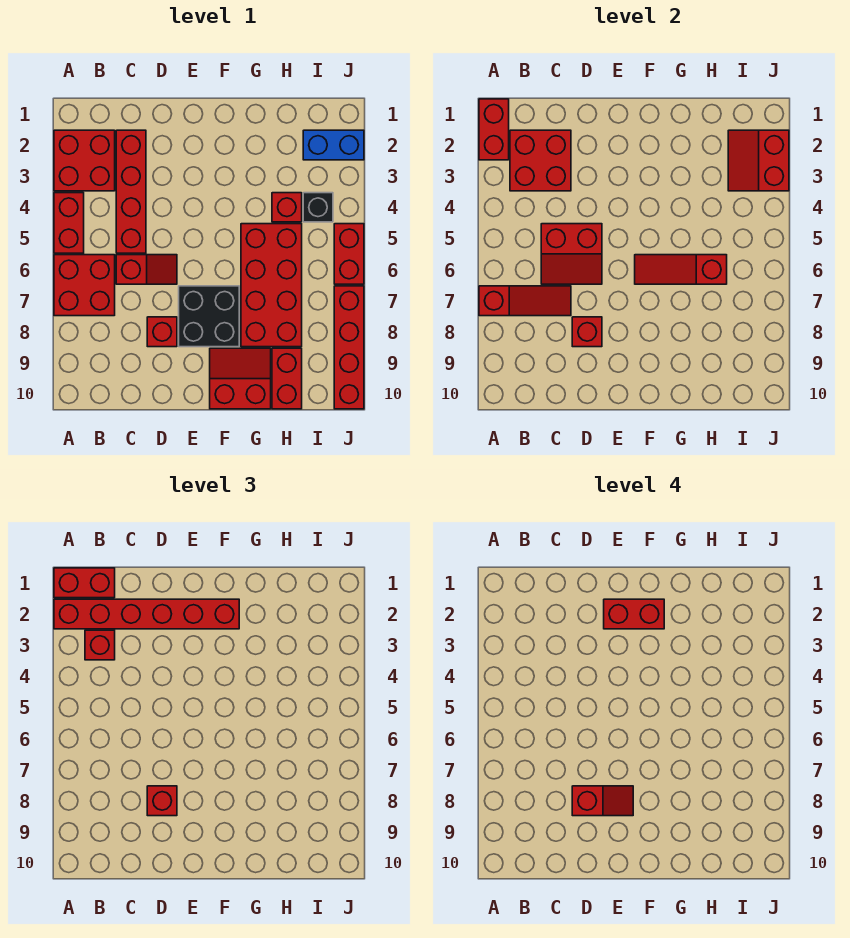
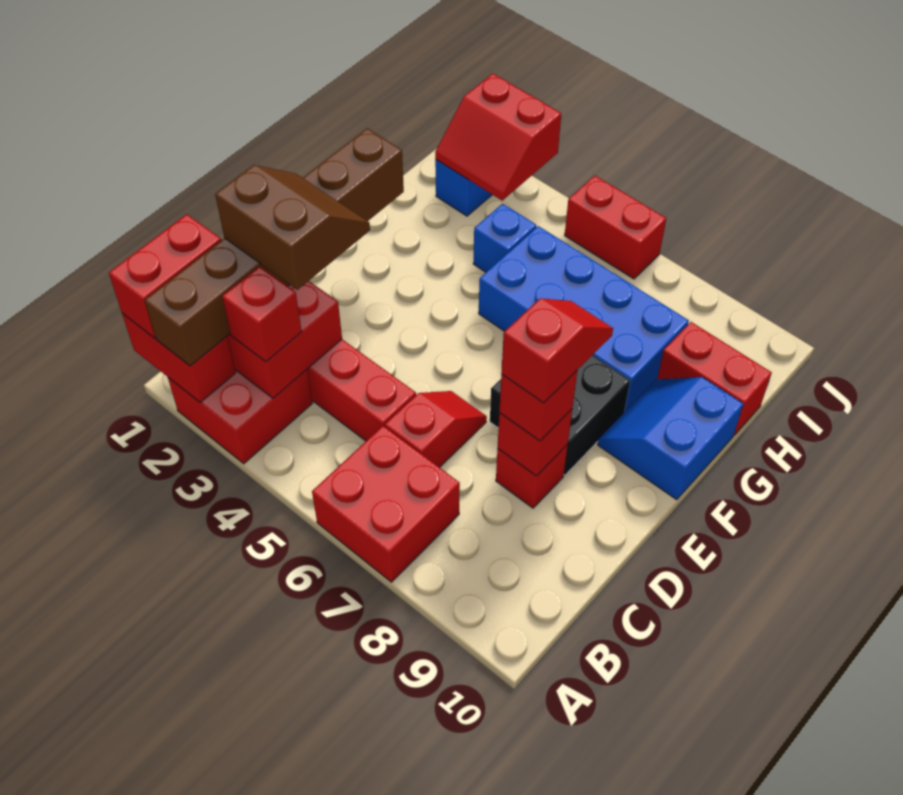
red brick A2:F2 level 3 -> brown brick A2:F2 level 3
red brick A4:A5 level 1 -> none
red slope A7:C7 level 2 top A -> none
none -> brown slope C2:D3 level 4 top C
red slope C5:D6 level 2 top 5 -> none
red brick E2:F2 level 4 -> none
red slope F6:H6 level 2 top H -> none
red slope F9:G10 level 1 top 10 -> blue slope F9:G10 level 1 top 10
red brick G5:H8 level 1 -> blue brick G5:H8 level 1
red brick H4 level 1 -> blue brick H4 level 1
black brick I4 level 1 -> none
red brick J7:J10 level 1 -> none

